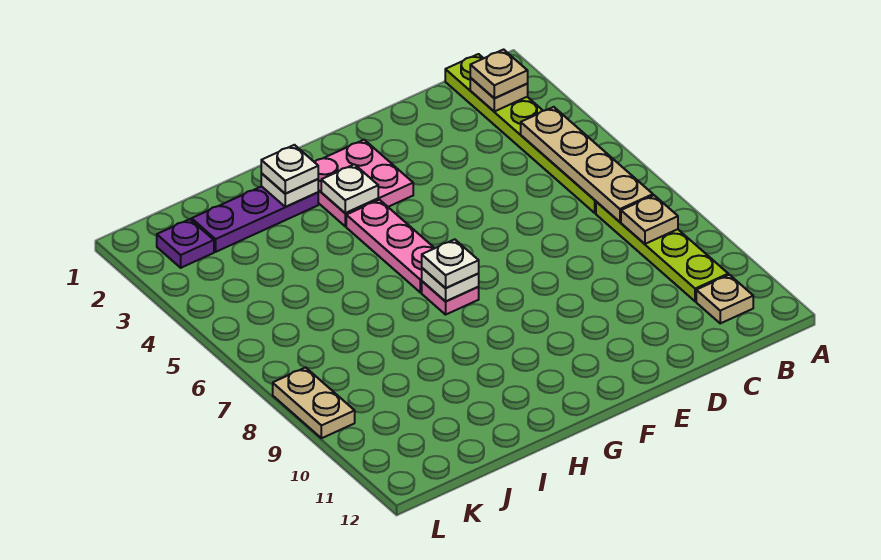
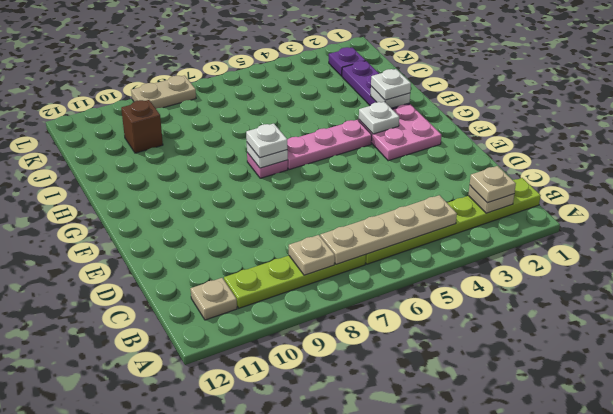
none -> brown brick J10 level 1

